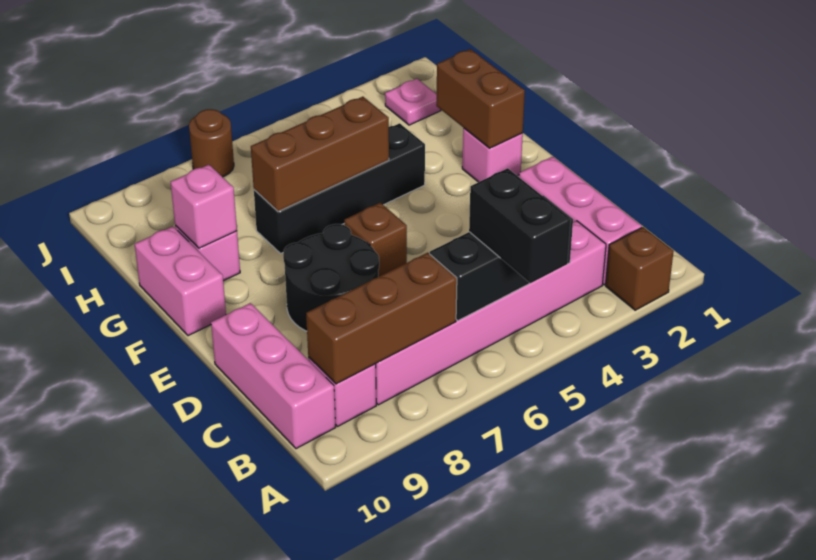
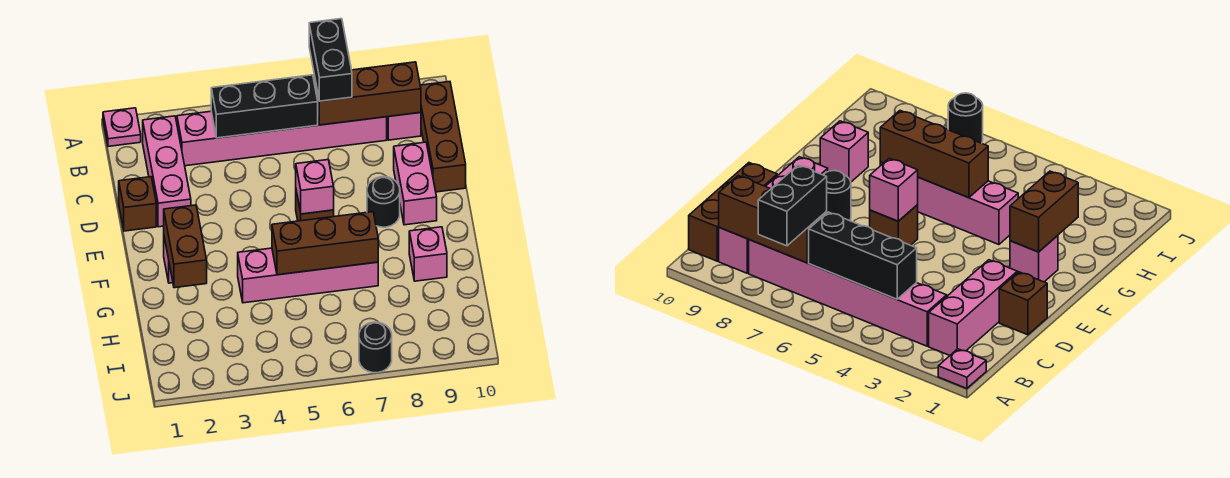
brown brick A2 level 1 -> brown brick D1 level 1
black brick A5:B5 level 3 -> black brick A7:B7 level 3
pink brick B10:D10 level 1 -> brown brick B10:D10 level 1
black round brick D7:E8 level 1 -> black round brick E8 level 1
pink brick F10:G10 level 1 -> pink brick D9:E9 level 1
black brick G4:G7 level 1 -> pink brick G4:G7 level 1
pink brick G9 level 2 -> pink brick E6 level 2
pink plate I2 level 1 -> pink plate A1 level 1
brown round brick J7 level 1 -> black round brick J7 level 1

